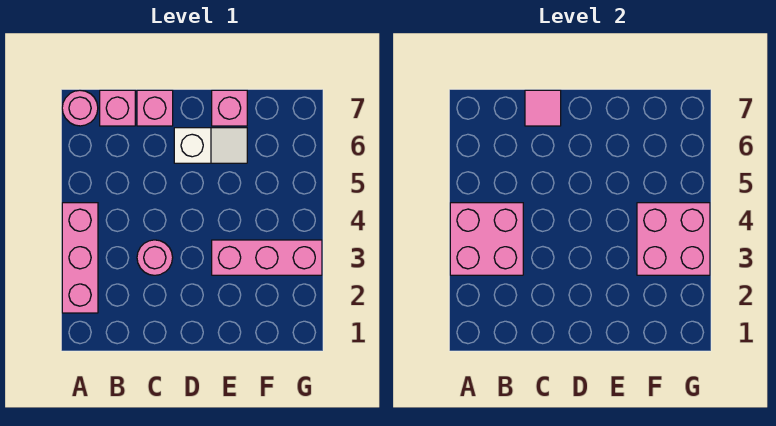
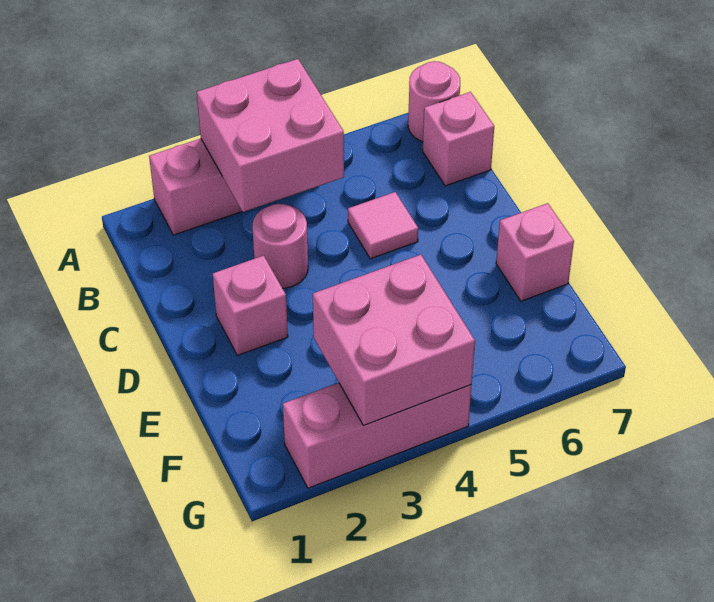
pink brick C7 level 1 -> pink brick D2 level 1
pink tile C7 level 2 -> pink tile C5 level 1
white slope D6:E6 level 1 top D -> none
pink brick E3:G3 level 1 -> pink brick G2:G4 level 1

